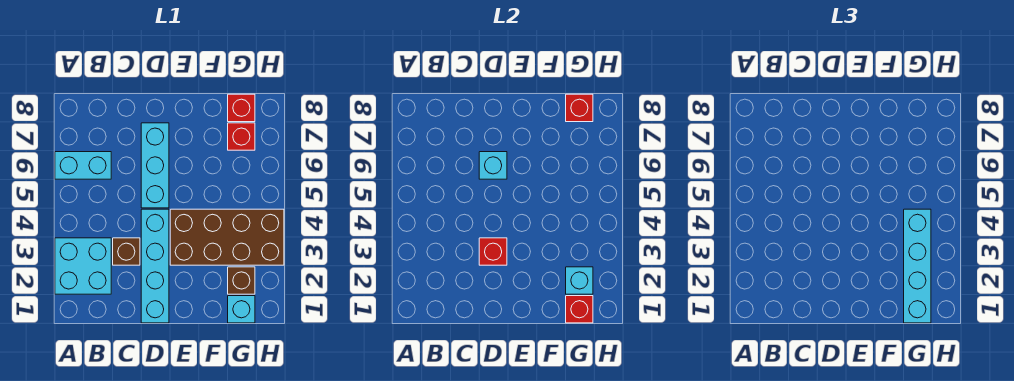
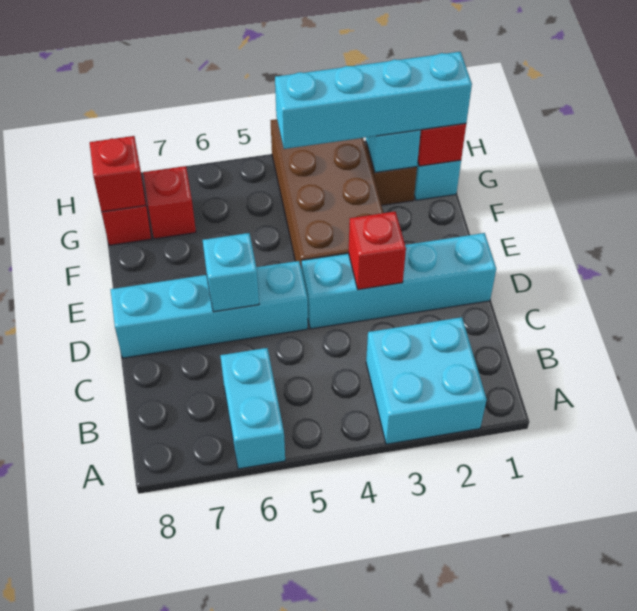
brown brick C3 level 1 -> none
cyan brick D5:D7 level 1 -> cyan brick D5:D8 level 1

